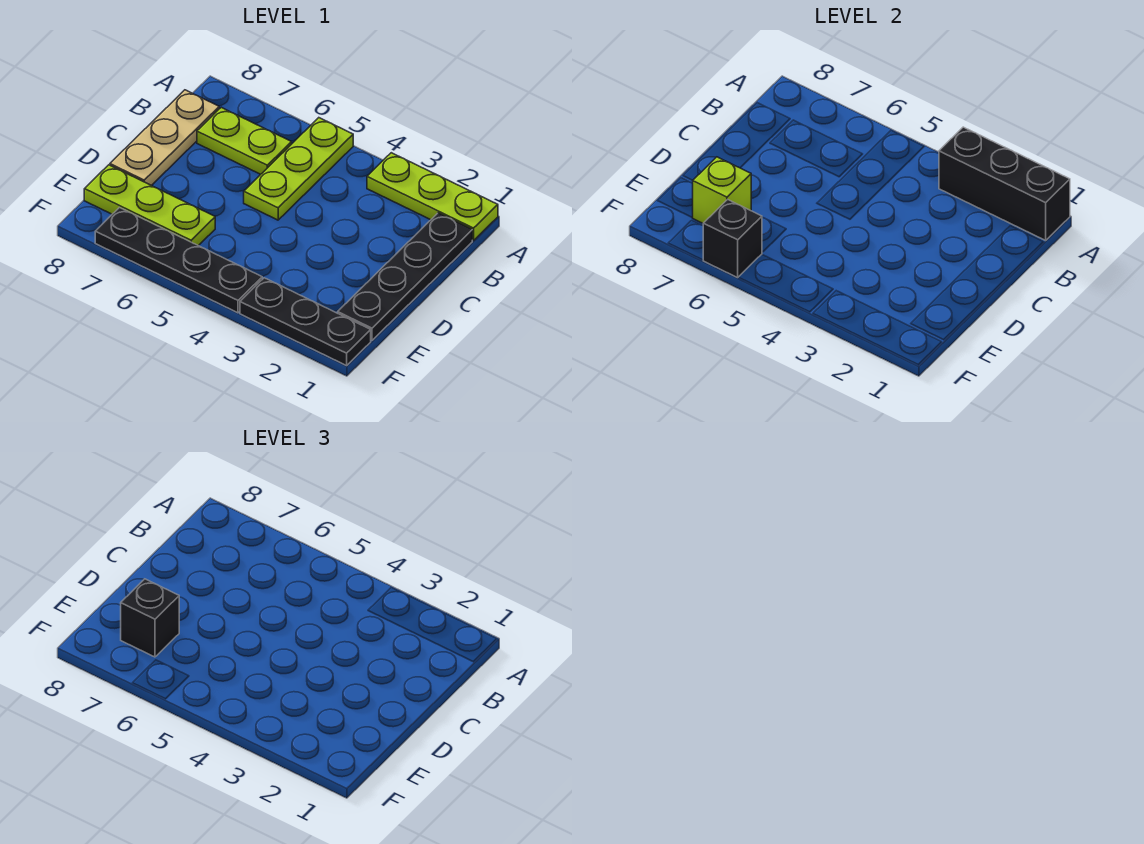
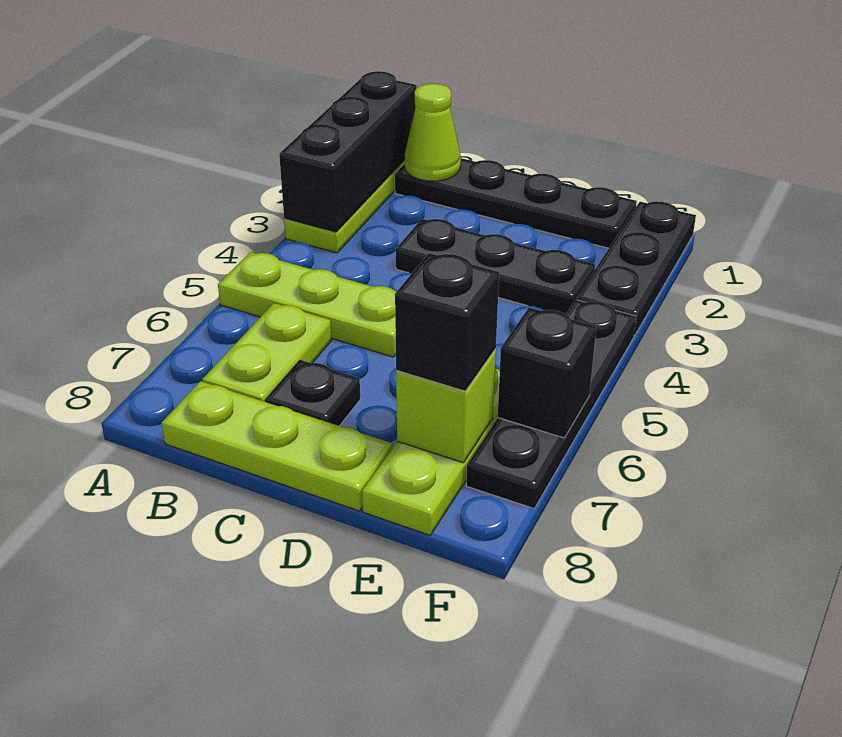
none -> lime cone B1 level 2
tan plate B8:D8 level 1 -> lime plate B8:D8 level 1
none -> black plate C3:E3 level 1
none -> black plate C7 level 1

